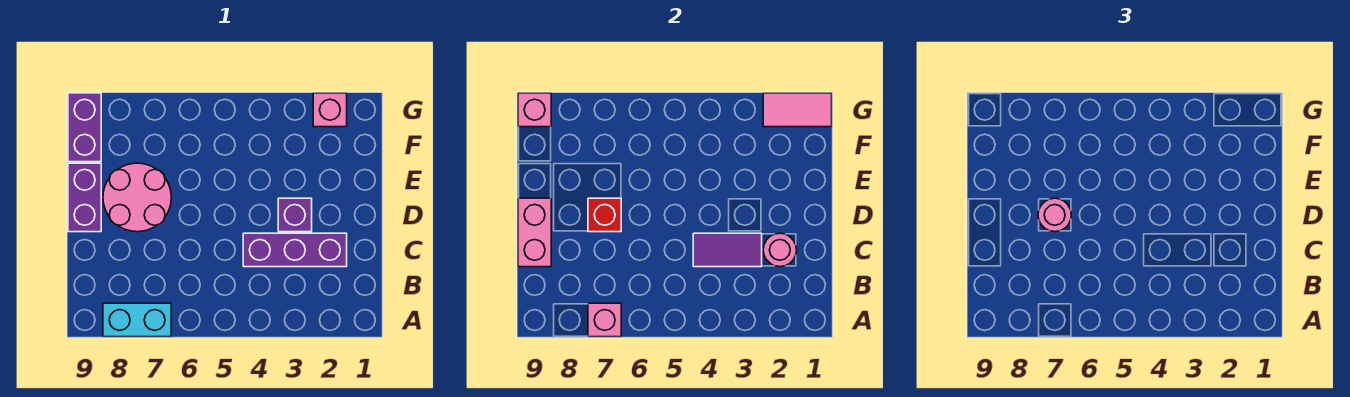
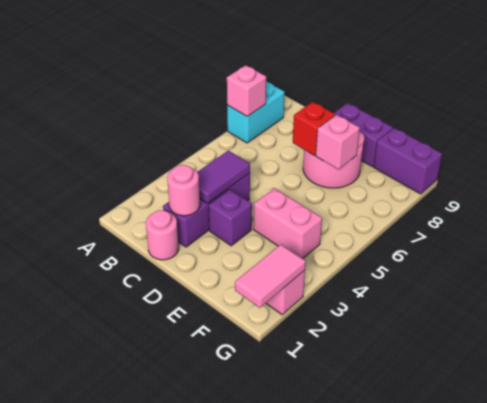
pink brick C9:D9 level 2 -> pink brick E4:F4 level 1
pink round brick D7 level 3 -> pink round brick C1 level 1
pink brick G9 level 2 -> pink brick E7 level 2

